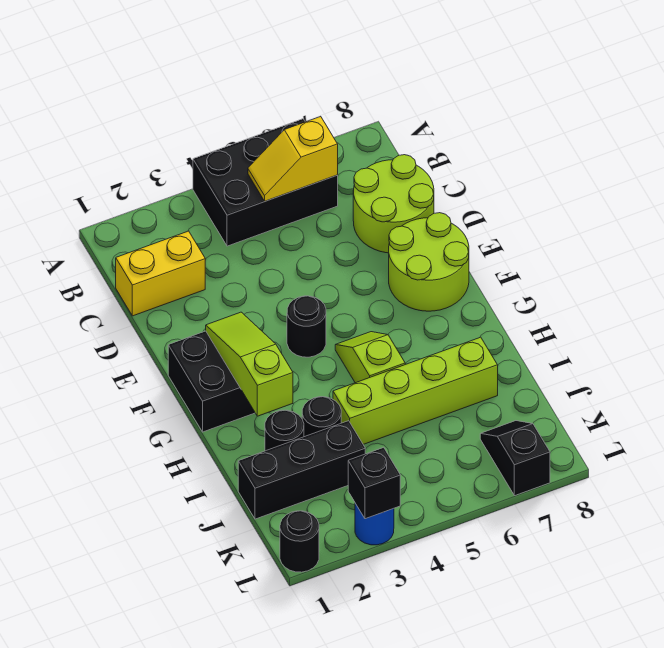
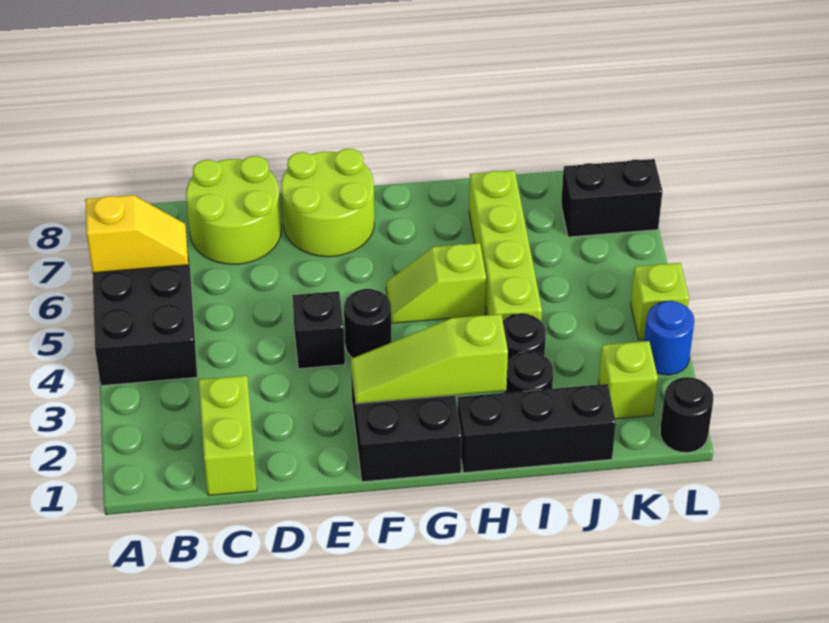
yellow slope B5:B6 level 2 top 6 -> yellow slope A6:B6 level 2 top A
yellow brick C1:C2 level 1 -> lime brick C1:C2 level 1
black brick J1:J3 level 1 -> black brick H1:J1 level 1
none -> lime brick K2 level 1
black slope K7:L7 level 1 top L -> black brick K7:L7 level 1
black brick L3 level 2 -> black brick E4 level 1
none -> lime brick L4 level 1

